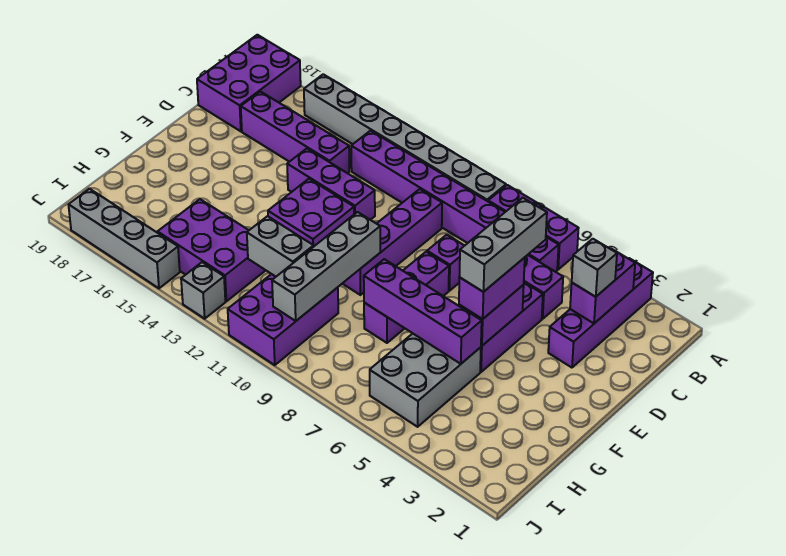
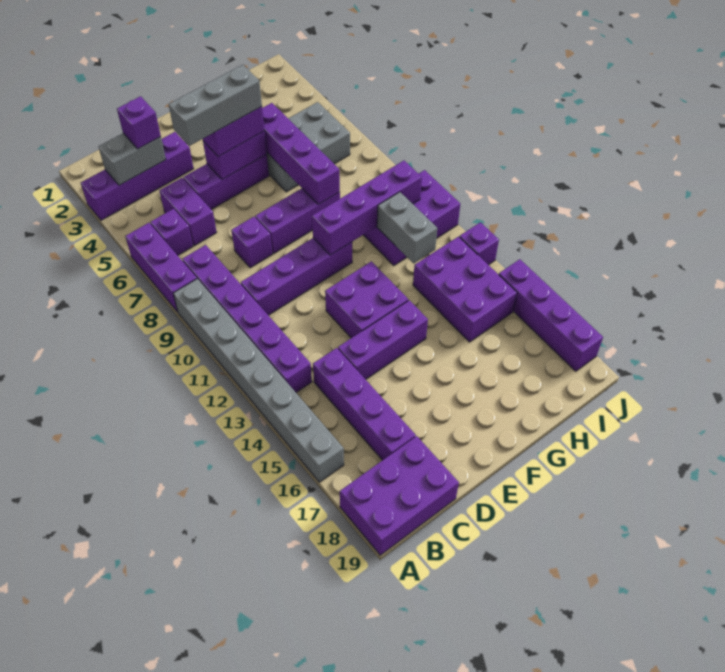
purple brick B3:C3 level 2 -> grey brick B3:C3 level 2
grey brick C3 level 3 -> purple brick C3 level 3
purple brick D12:D14 level 1 -> purple brick D14:F14 level 1
grey brick F10:I10 level 2 -> purple brick F10:I10 level 2
grey brick J13 level 1 -> purple brick J13 level 1
grey brick J15:J18 level 1 -> purple brick J15:J18 level 1

